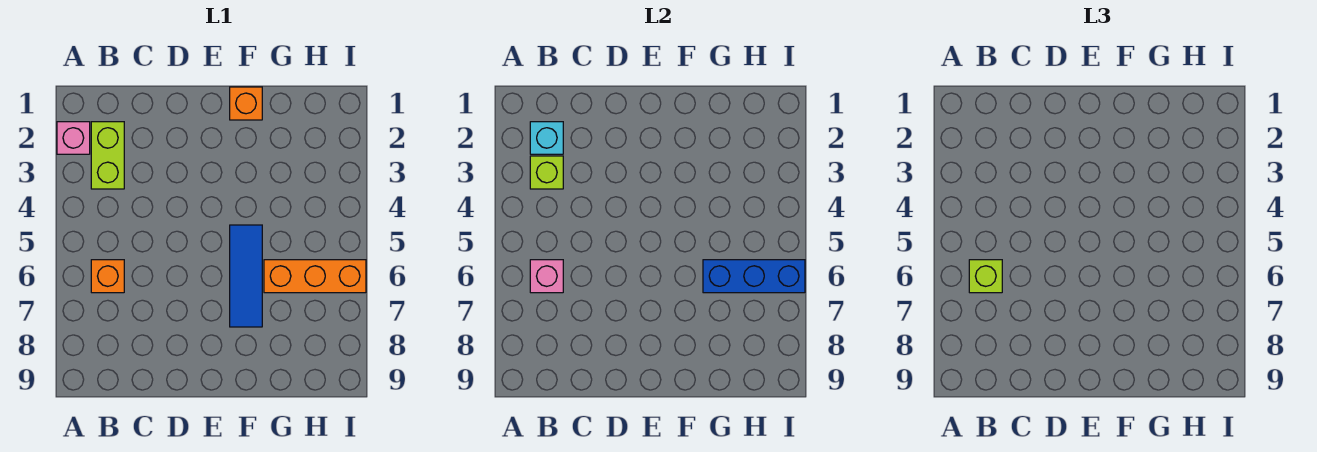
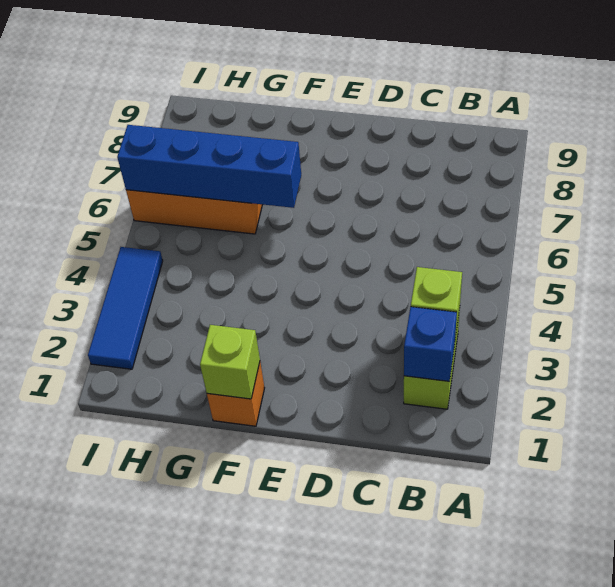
pink brick A2 level 1 -> none
cyan brick B2 level 2 -> blue brick B2 level 2
orange brick B6 level 1 -> none
pink brick B6 level 2 -> none
lime brick B6 level 3 -> lime brick F1 level 2
blue tile F5:F7 level 1 -> blue tile I2:I4 level 1
blue brick G6:I6 level 2 -> blue brick F6:I6 level 2

